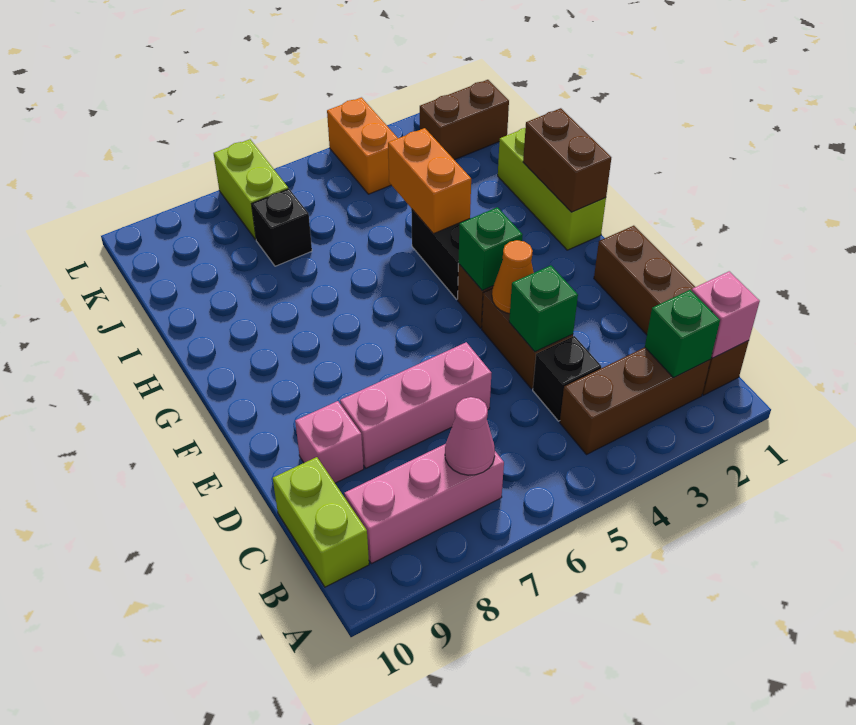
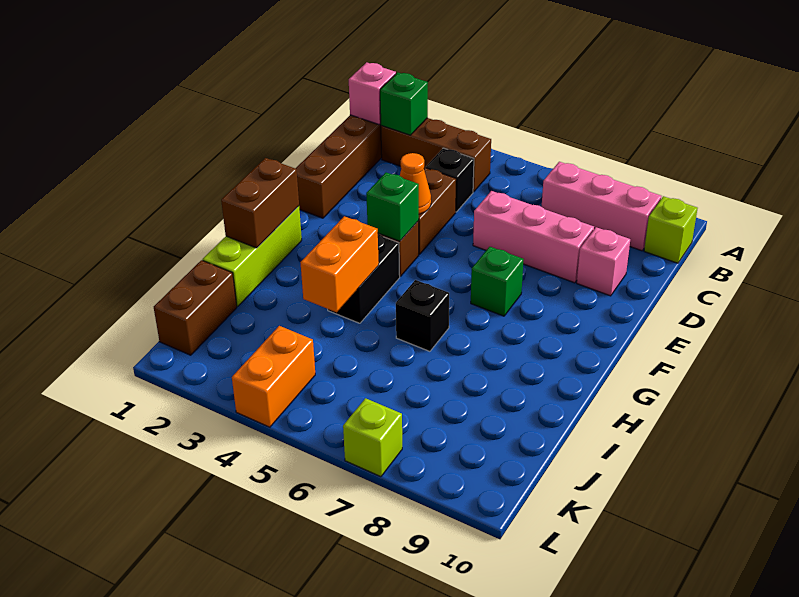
pink cone B7 level 2 -> none
lime brick B10:C10 level 1 -> lime brick B10 level 1
green brick D4 level 2 -> green brick F7 level 1
black brick J7 level 1 -> black brick H6 level 1
brown brick K1:K2 level 1 -> brown brick J1:K1 level 1
lime brick K7:L7 level 1 -> lime brick L7 level 1

